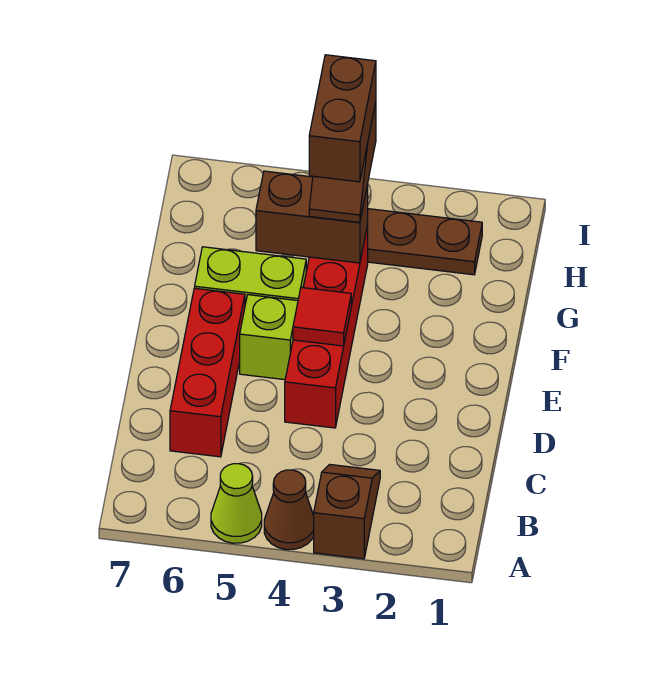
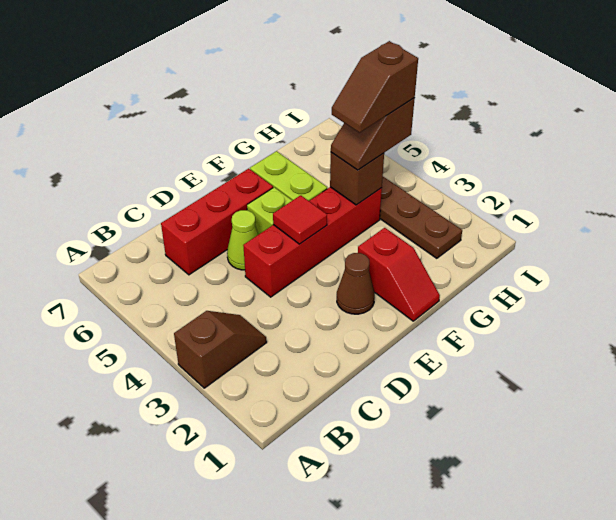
brown cone A4 level 1 -> brown cone E2 level 1
lime cone A5 level 1 -> lime cone D5 level 1
none -> red slope F1:F2 level 1 top 2
brown brick G4:G5 level 2 -> brown brick G4 level 2
brown brick G4:H4 level 4 -> brown slope G4:H4 level 4 top H

